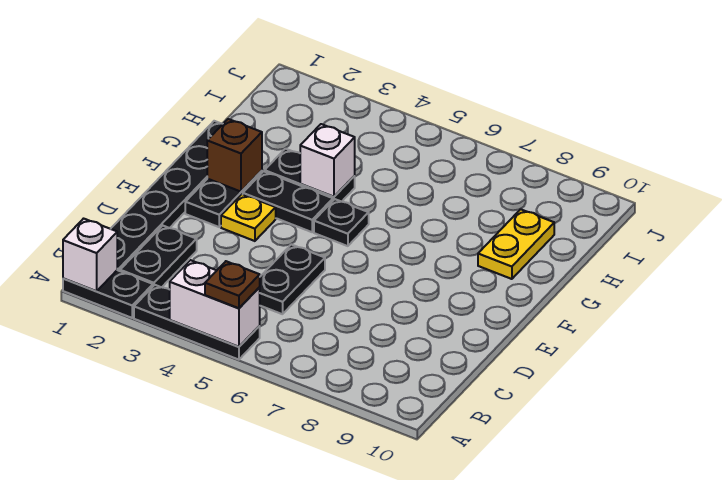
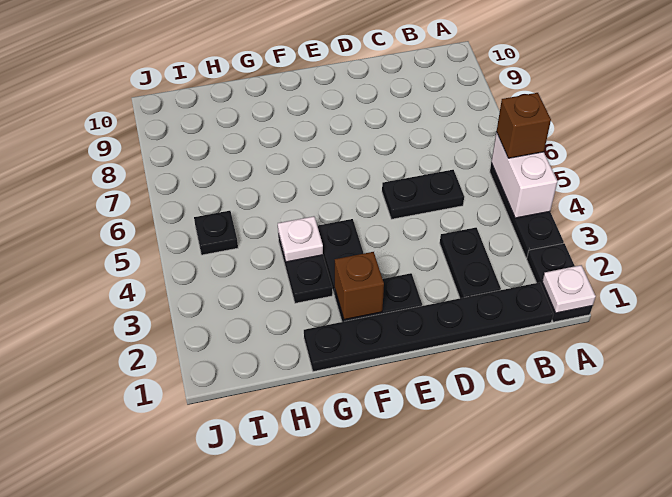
white brick A1 level 2 -> white plate A1 level 2
brown plate A5 level 3 -> brown brick A5 level 3
black plate B2:C2 level 1 -> black plate C2:C3 level 1
yellow plate E3 level 1 -> none
black plate F5 level 1 -> black plate I5 level 1
white brick G4 level 2 -> white plate G4 level 2
yellow plate G9:H9 level 1 -> none

